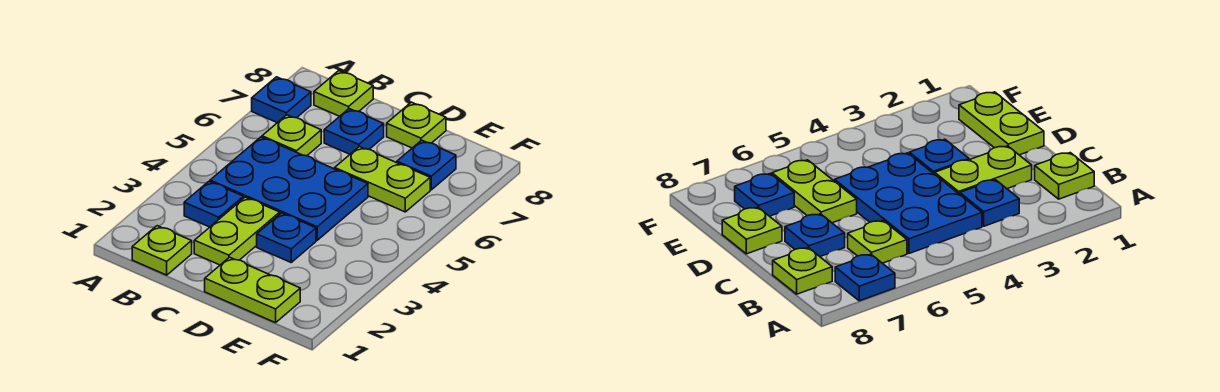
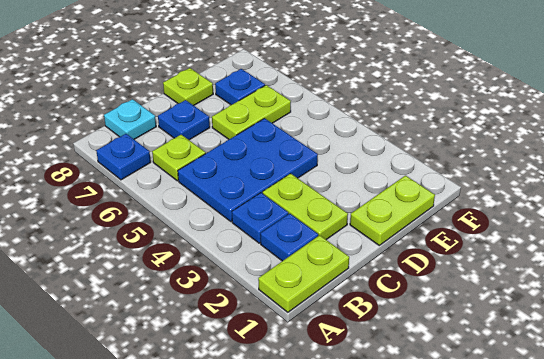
lime plate B1 level 1 -> lime plate A1:B1 level 1
lime plate B8 level 1 -> cyan plate B8 level 1
blue plate D3 level 1 -> blue plate B2 level 1

